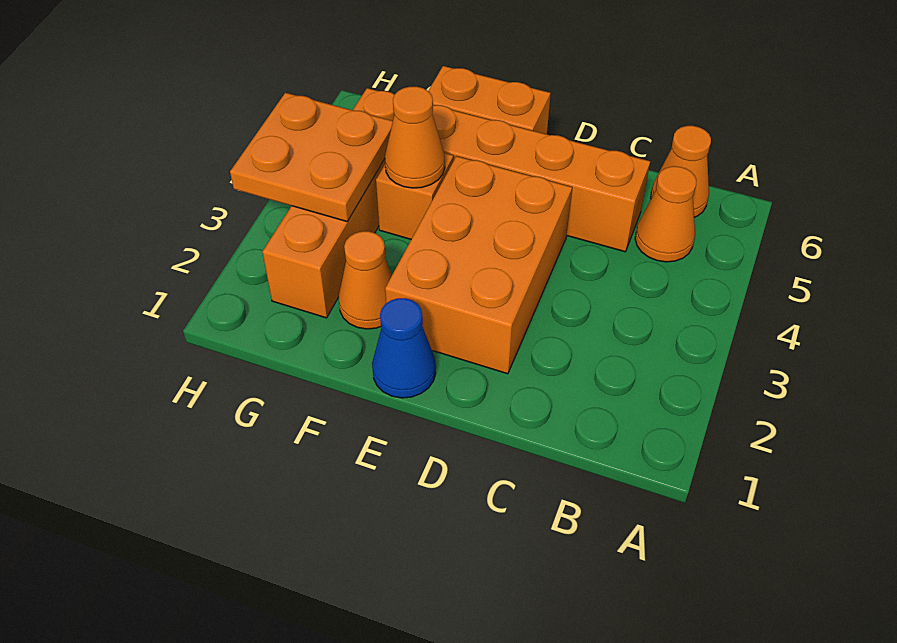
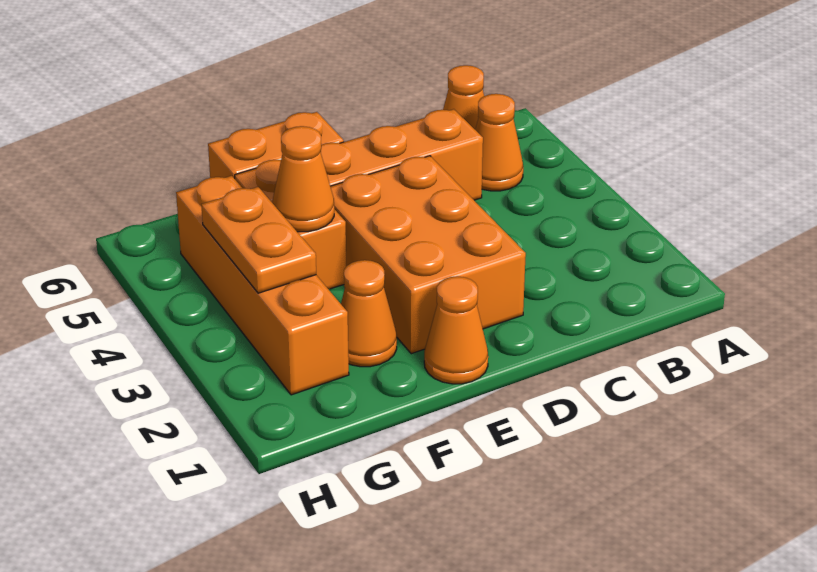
blue cone E1 level 1 -> orange cone E1 level 1
orange plate G3:H4 level 2 -> orange plate G3:G4 level 2

